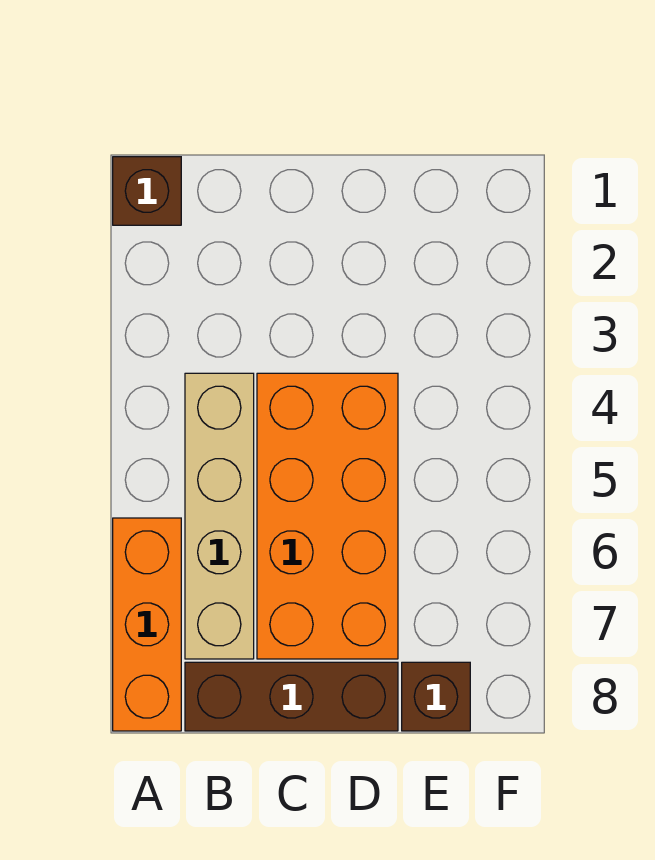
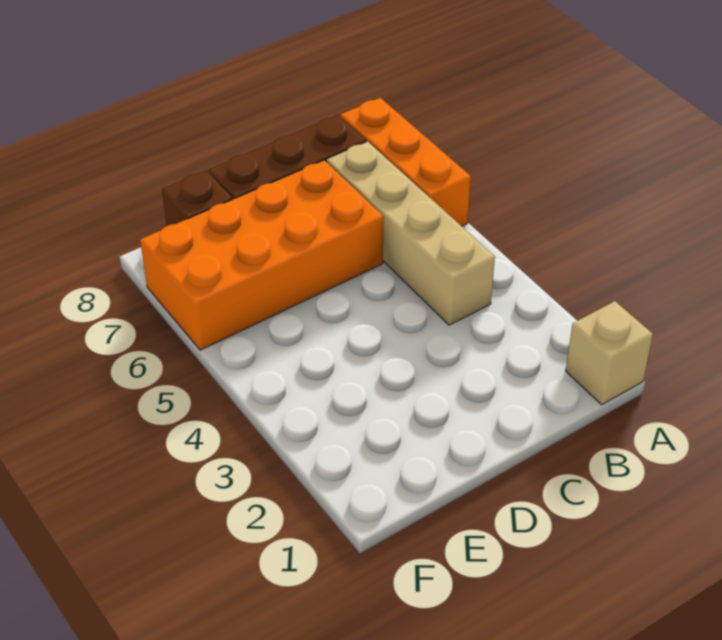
brown brick A1 level 1 -> tan brick A1 level 1
orange brick C4:D7 level 1 -> orange brick C6:F7 level 1

